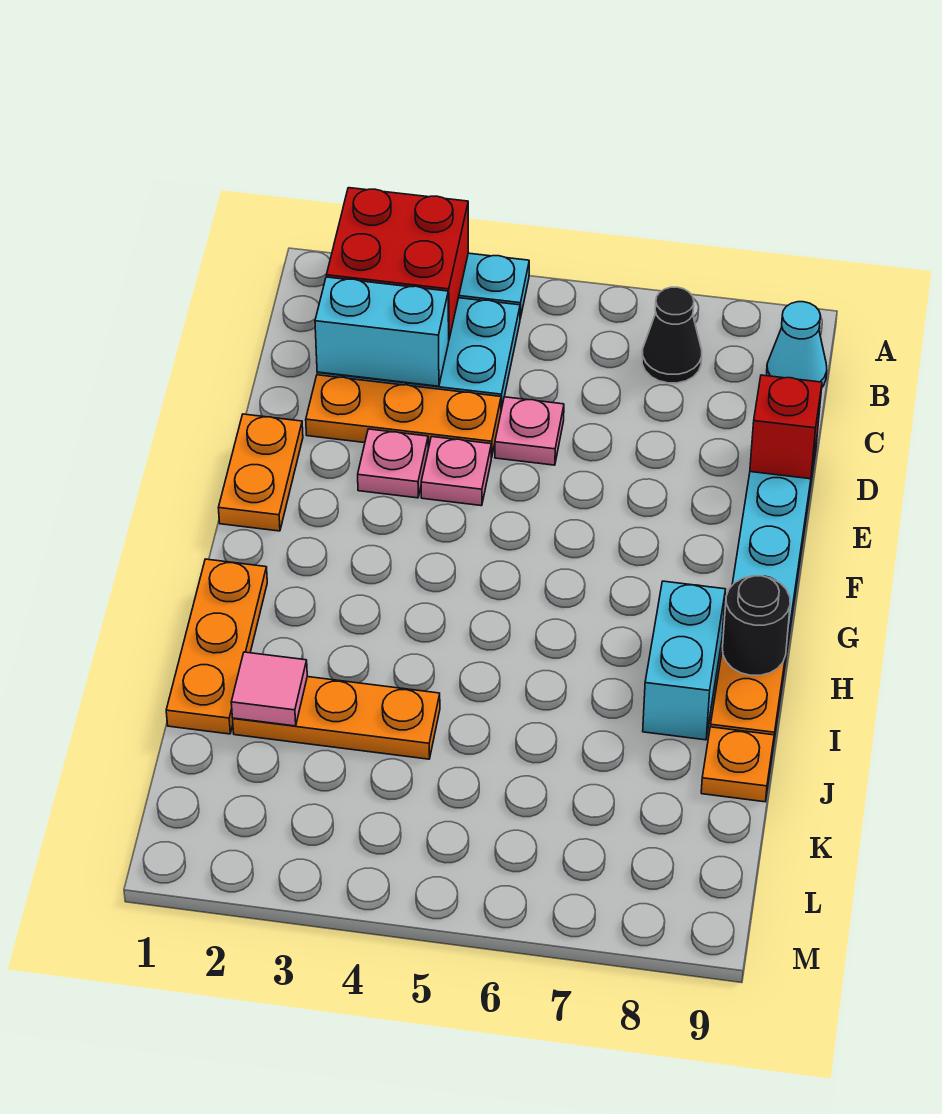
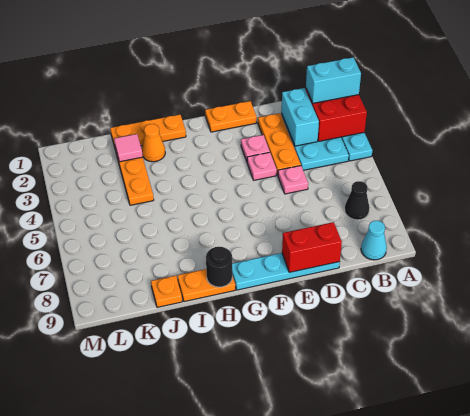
red brick D9 level 2 -> red brick D9:E9 level 2
cyan brick H8:I8 level 1 -> cyan brick A2:B2 level 3
none -> orange cone I2 level 1

